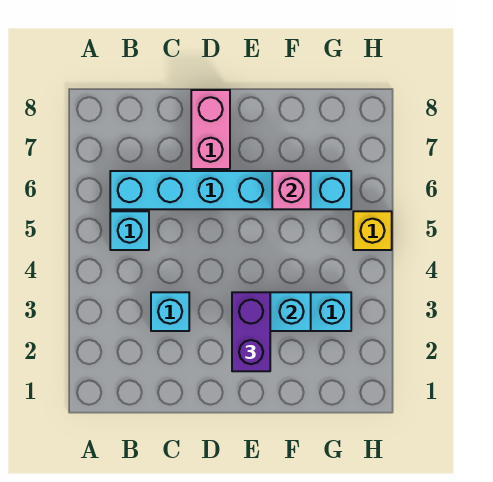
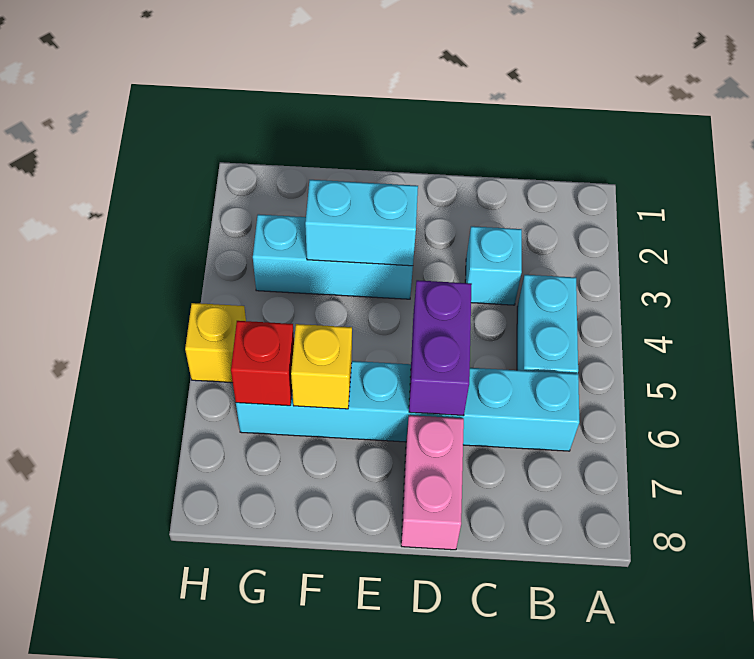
cyan brick B5 level 1 -> cyan brick B4:B5 level 1
purple brick E2:E3 level 3 -> purple brick D5:D6 level 2
pink brick F6 level 2 -> yellow brick F6 level 2
none -> red brick G6 level 2

